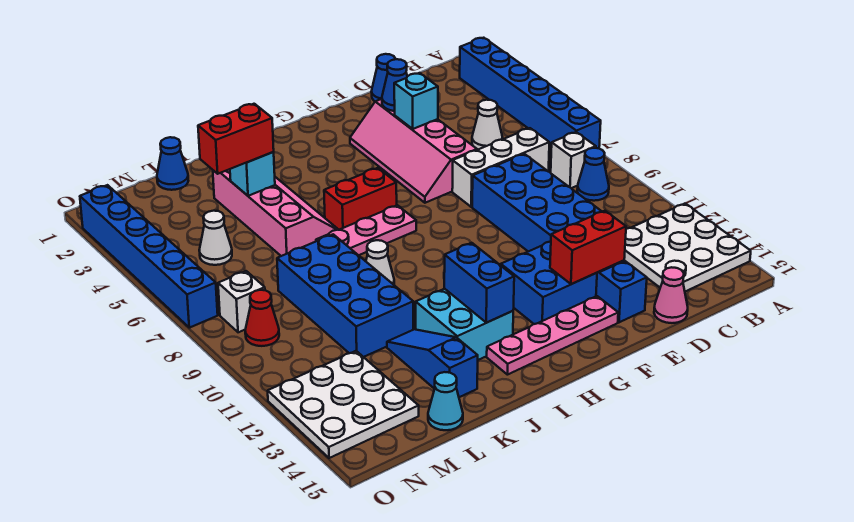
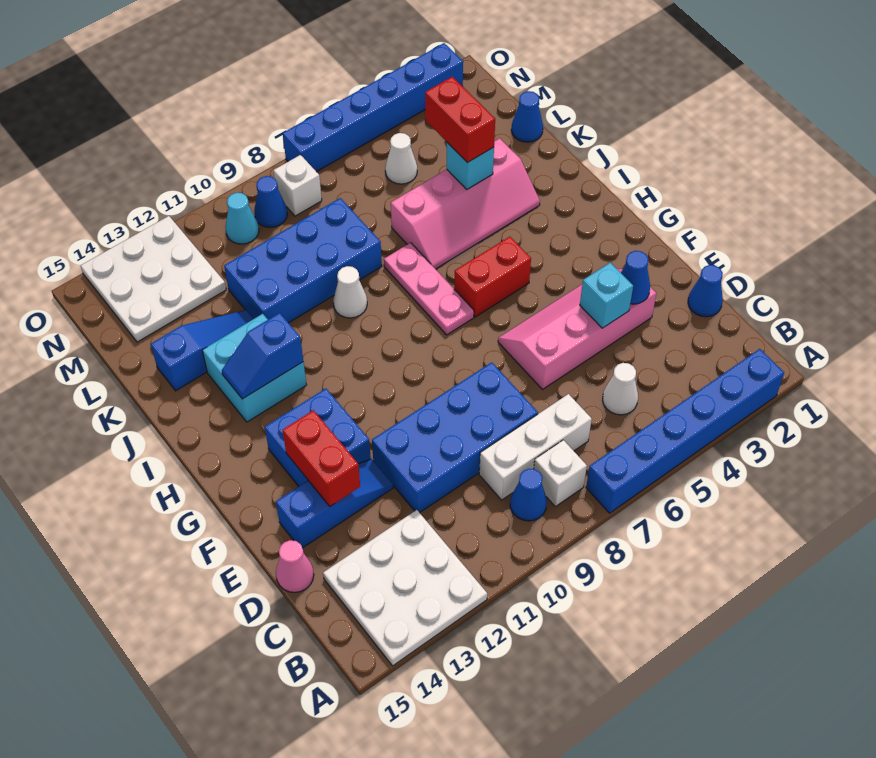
white brick C7:E7 level 1 -> white brick C7:C9 level 1
pink plate F14:I14 level 1 -> none
red brick H6:I6 level 1 -> red brick H5:H6 level 1
blue brick I12:I13 level 2 -> blue slope I12:I13 level 2 top 12
cyan cone L15 level 1 -> cyan cone N10 level 1
red cone N9 level 1 -> blue cone N9 level 1

